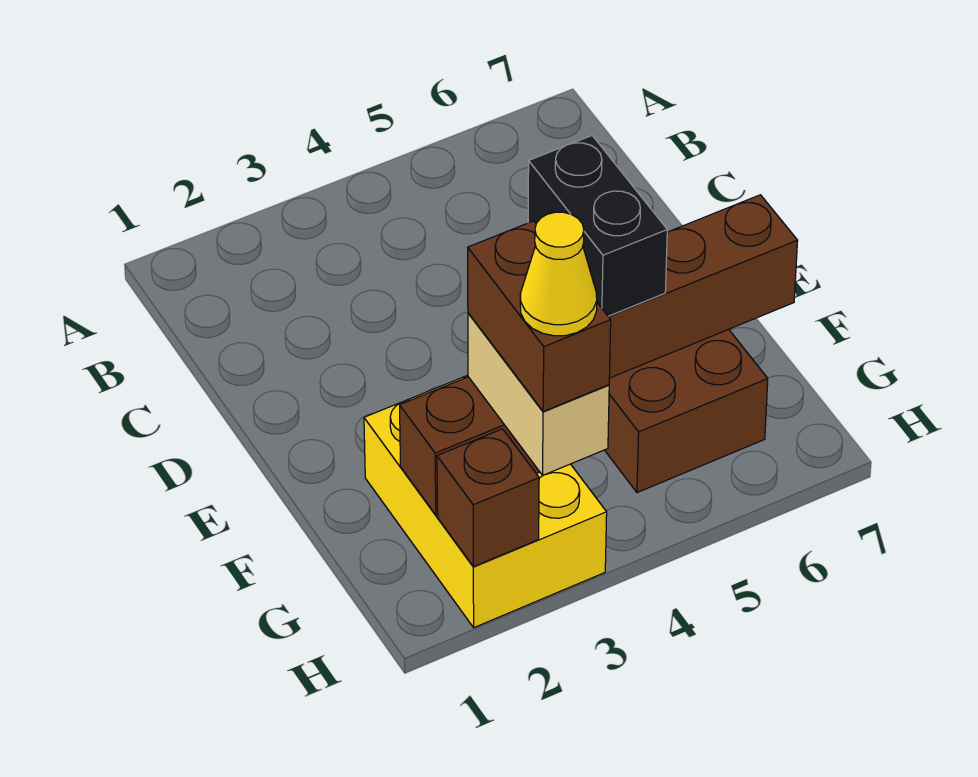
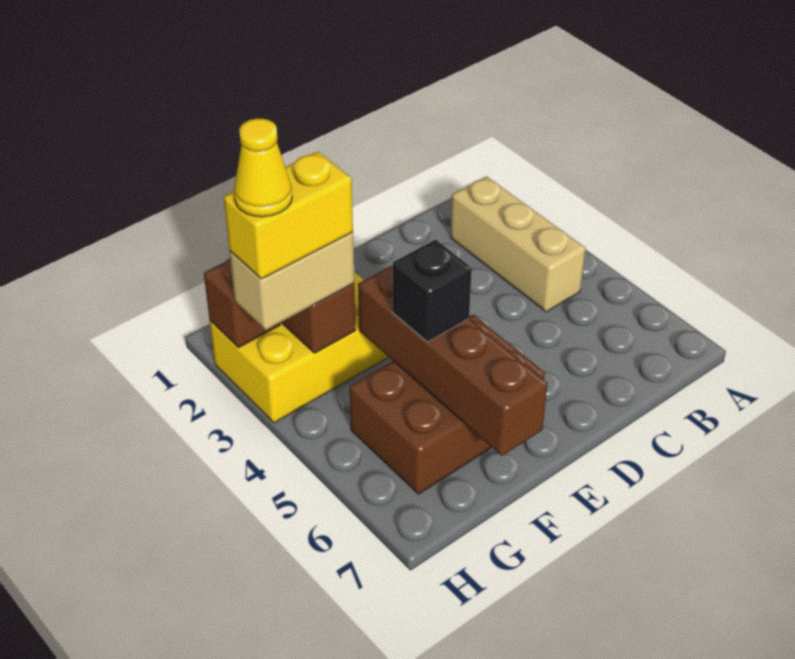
none -> tan brick B2:B4 level 1
black brick E5:F5 level 3 -> black brick F5 level 3
brown brick G3:H3 level 4 -> yellow brick G3:H3 level 4

